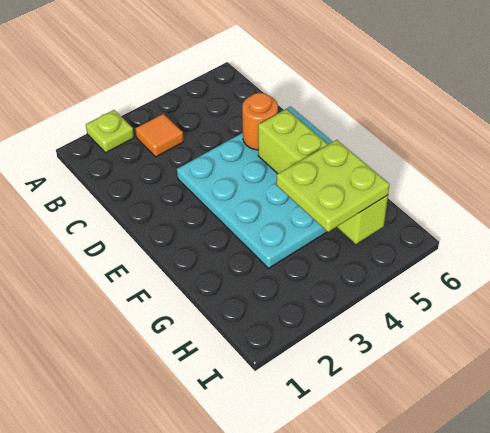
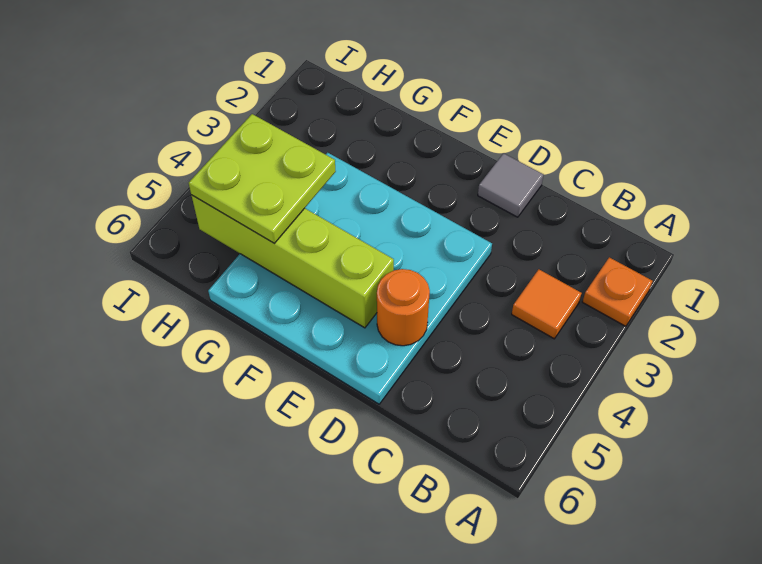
lime plate A2 level 1 -> orange plate A2 level 1
none -> grey tile D1 level 1

